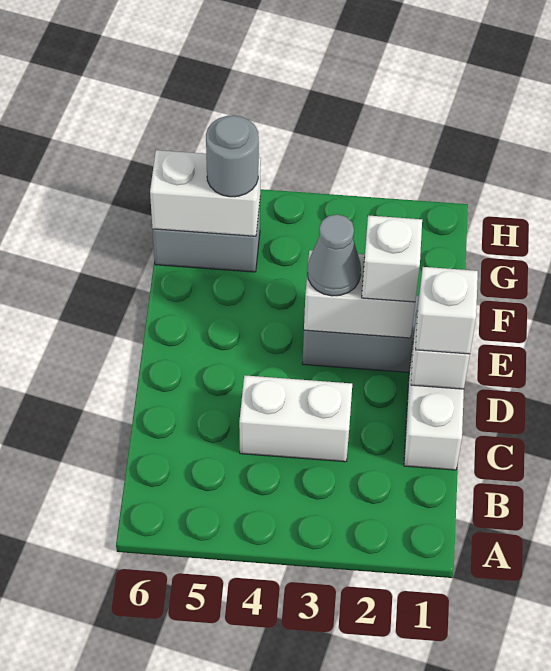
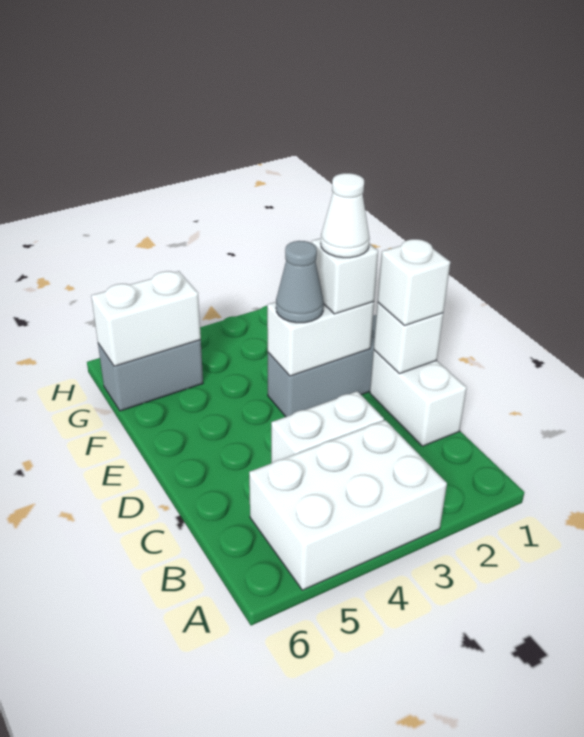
none -> white brick A3:B5 level 1
none -> white cone E2 level 4
grey round brick G5 level 3 -> none

